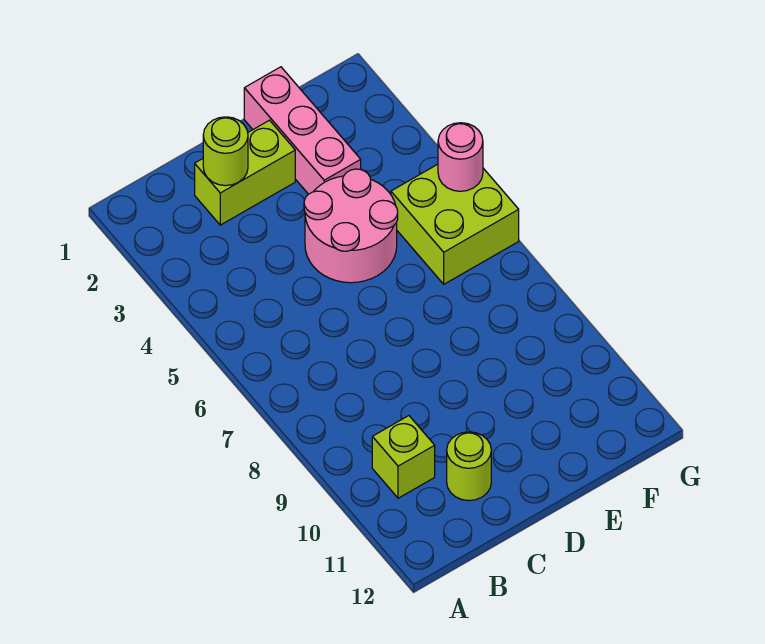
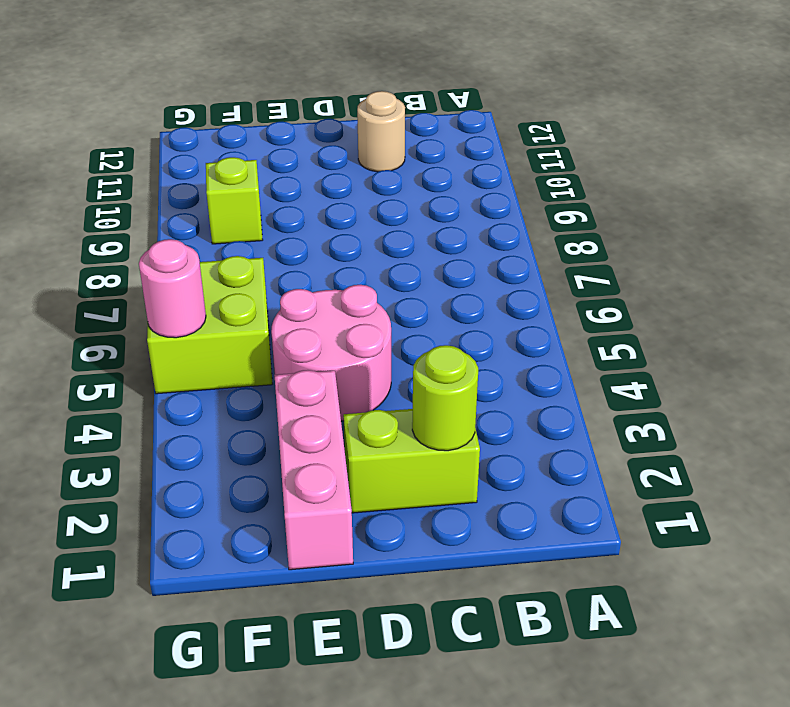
lime brick B10 level 1 -> lime brick F9 level 1
lime round brick C11 level 1 -> tan round brick C11 level 1

